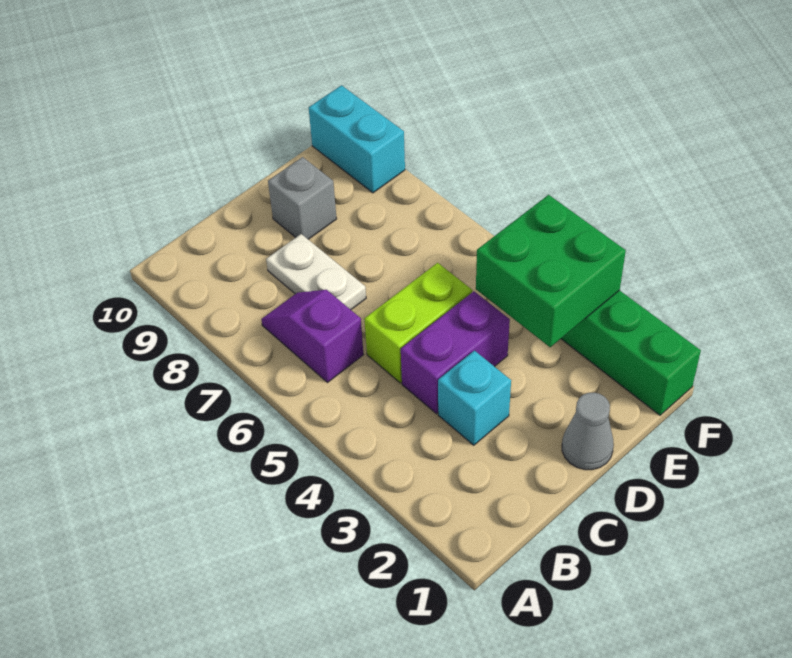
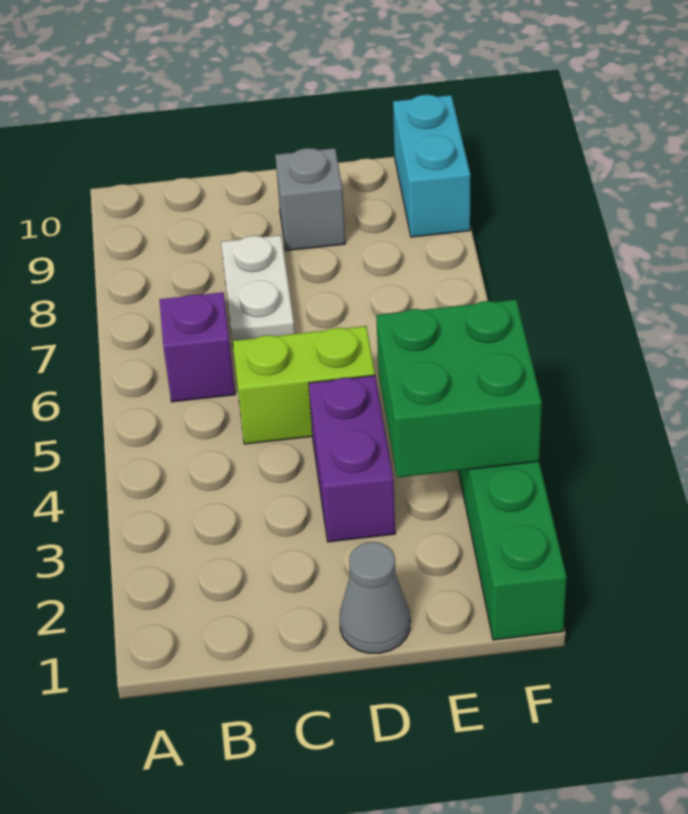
cyan brick C3 level 1 -> none
purple brick C4:D4 level 1 -> purple brick D3:D4 level 1

